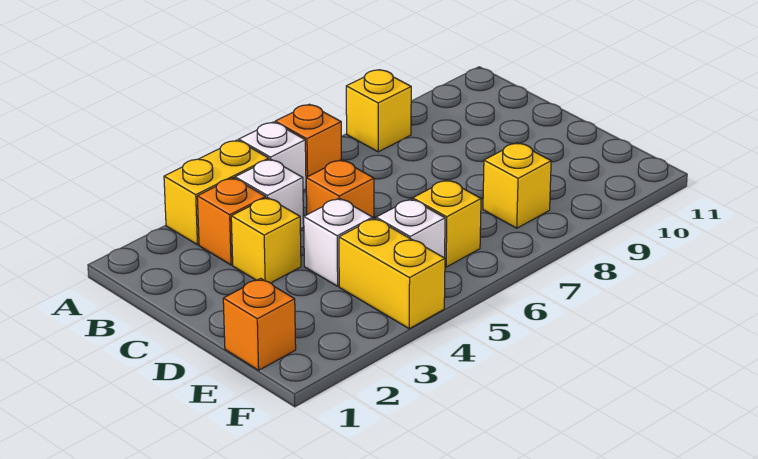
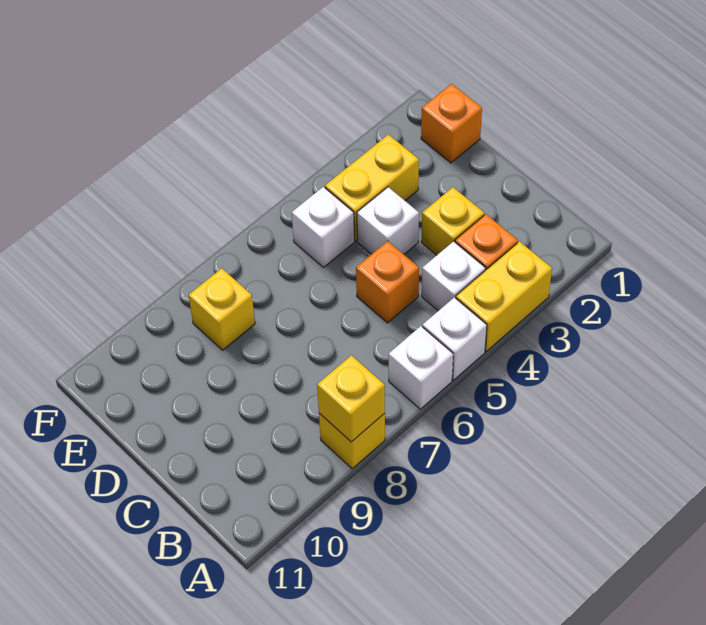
orange brick A6 level 1 -> white brick A6 level 1
yellow brick E4:F4 level 1 -> yellow brick E3:E4 level 1
yellow brick E6 level 1 -> yellow brick A8 level 2

